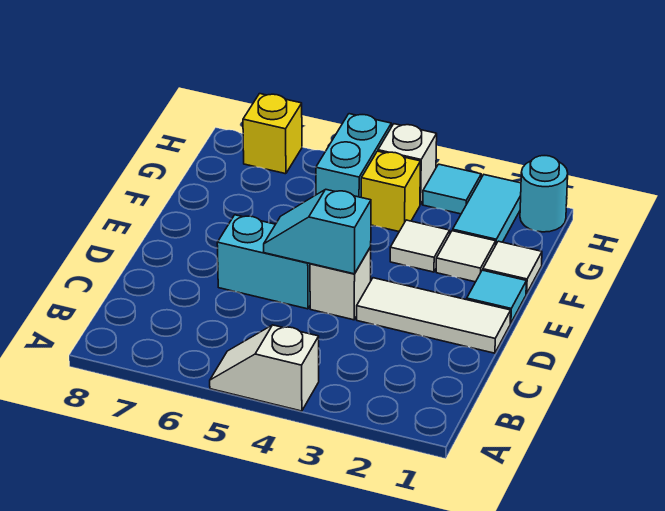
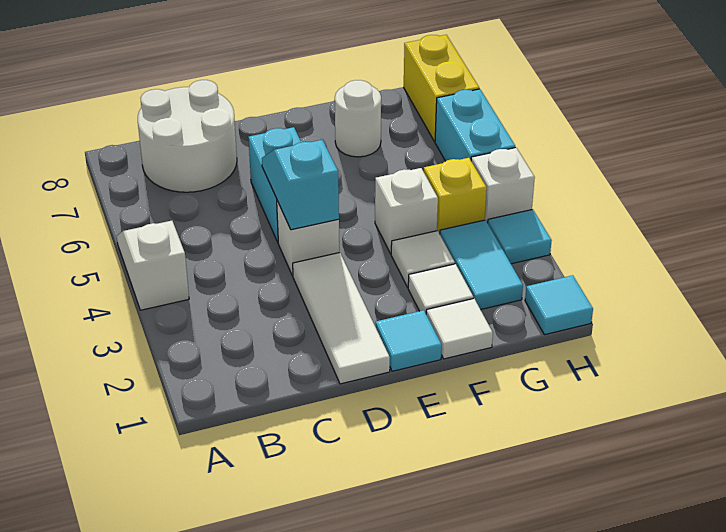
none -> white round brick B7:C8 level 1
none -> white brick F4 level 1
none -> white round brick F7 level 1
cyan tile G2:H2 level 1 -> cyan tile G2:G3 level 1
cyan brick G5:H5 level 1 -> cyan brick H5:H6 level 1
cyan round brick H1 level 1 -> cyan tile H1 level 1
yellow brick H7 level 1 -> yellow brick H7:H8 level 1

